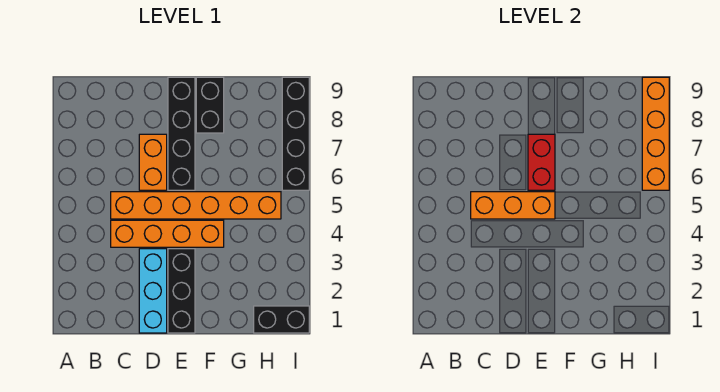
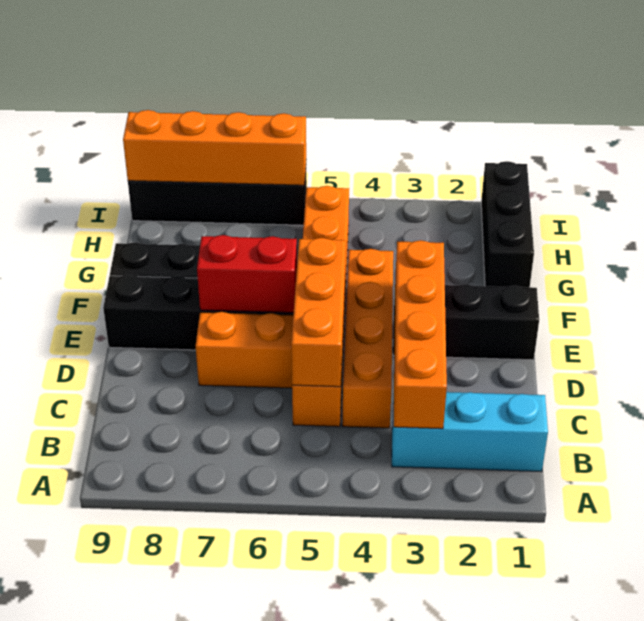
none -> orange brick B3:E3 level 2
cyan brick D1:D3 level 1 -> cyan brick B1:B3 level 1
black brick H1:I1 level 1 -> black brick G1:I1 level 1

